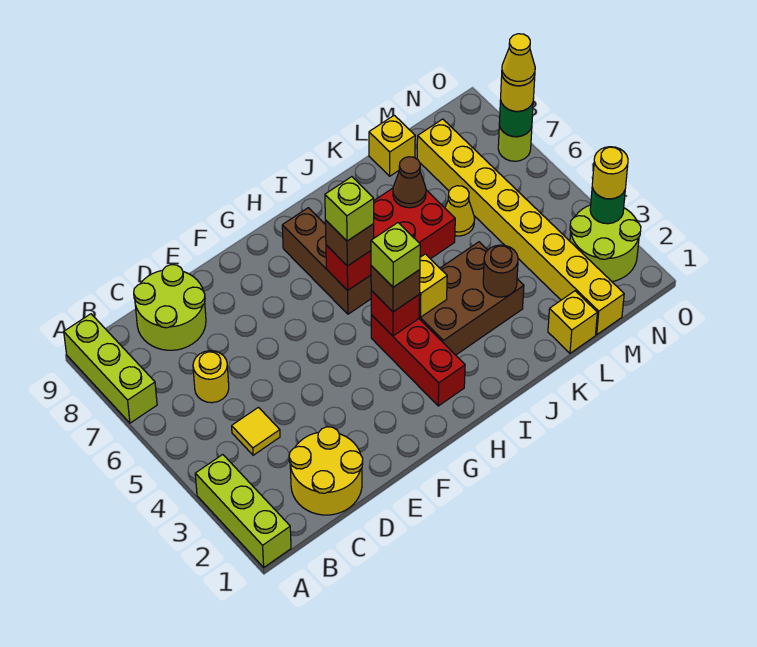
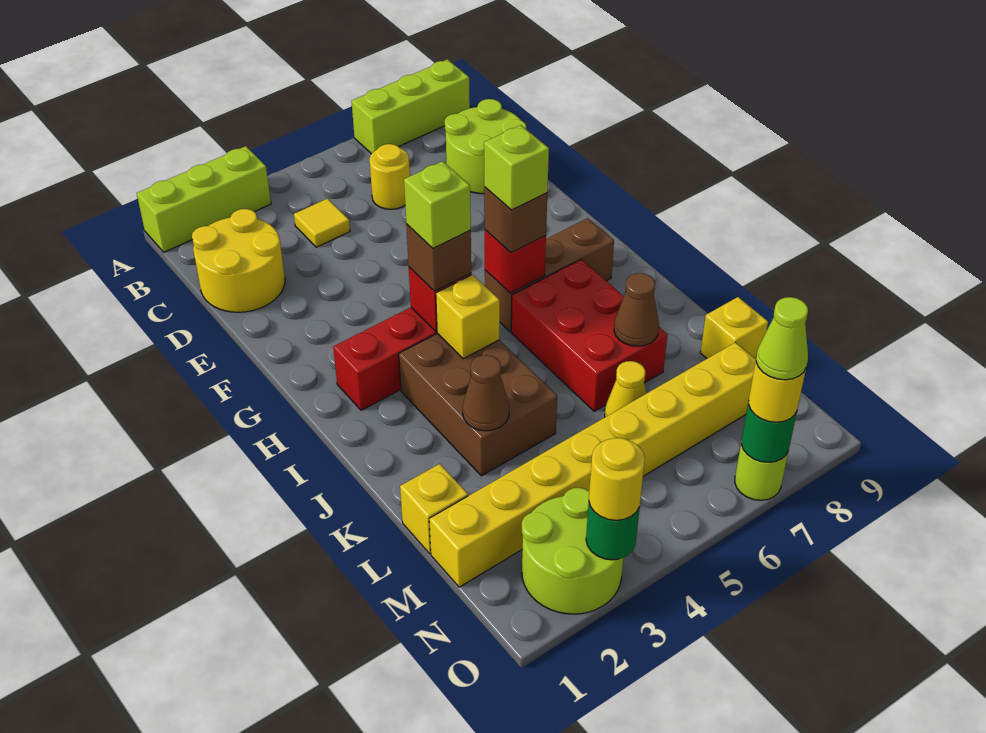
brown round brick K3 level 2 -> brown cone K3 level 2
yellow cone O7 level 4 -> lime cone O7 level 4

